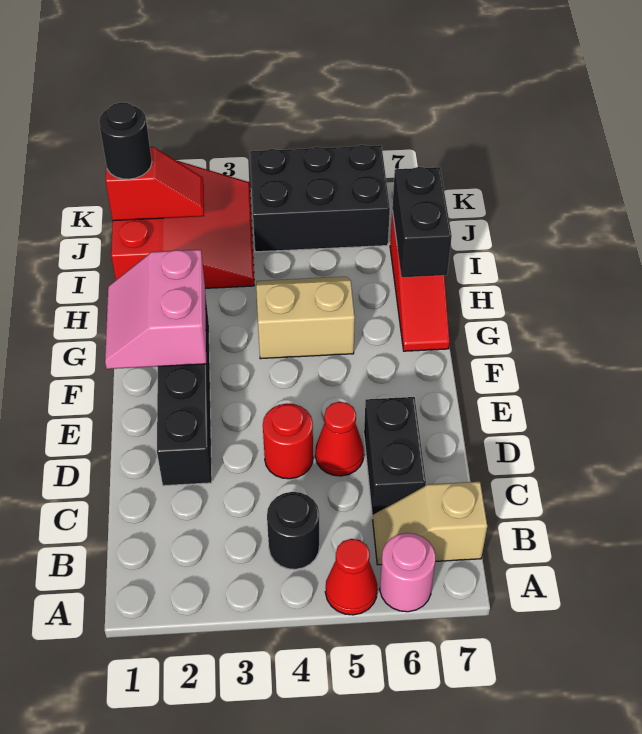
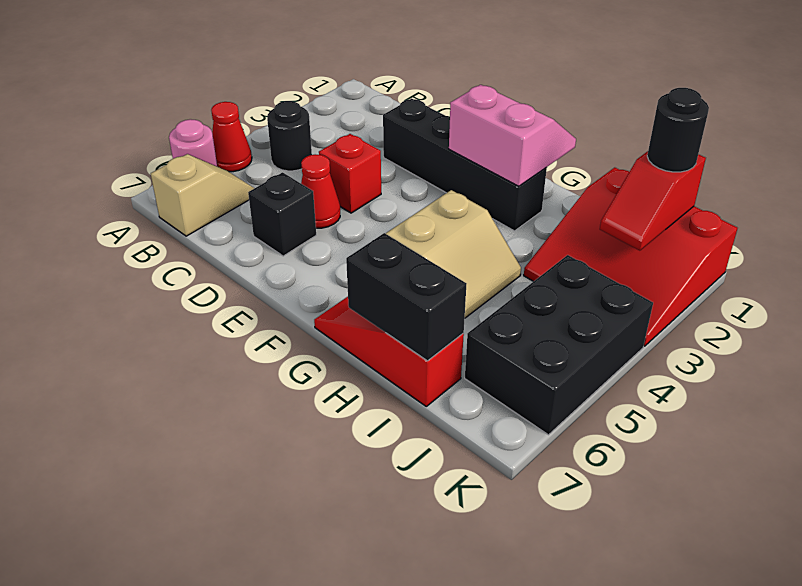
black brick C6:D6 level 1 -> black brick D6 level 1
red round brick D4 level 1 -> red brick D4 level 1

